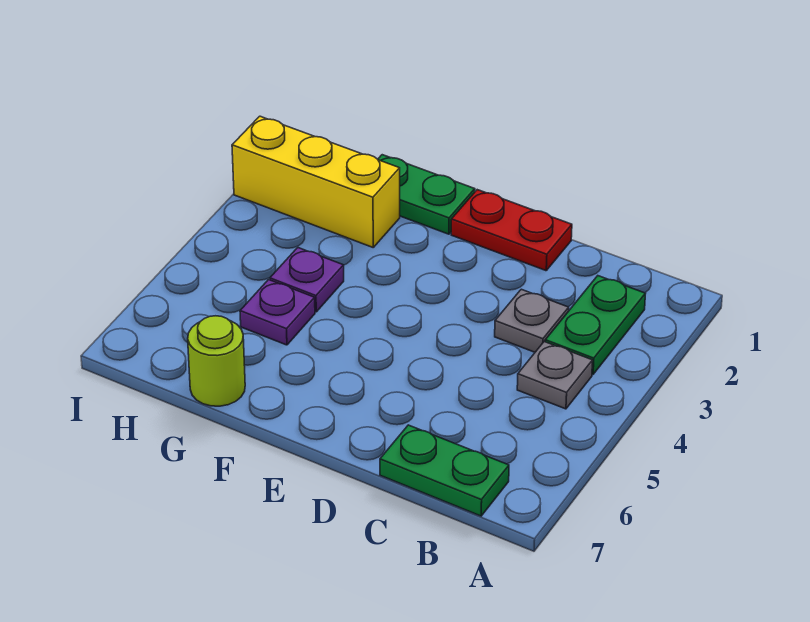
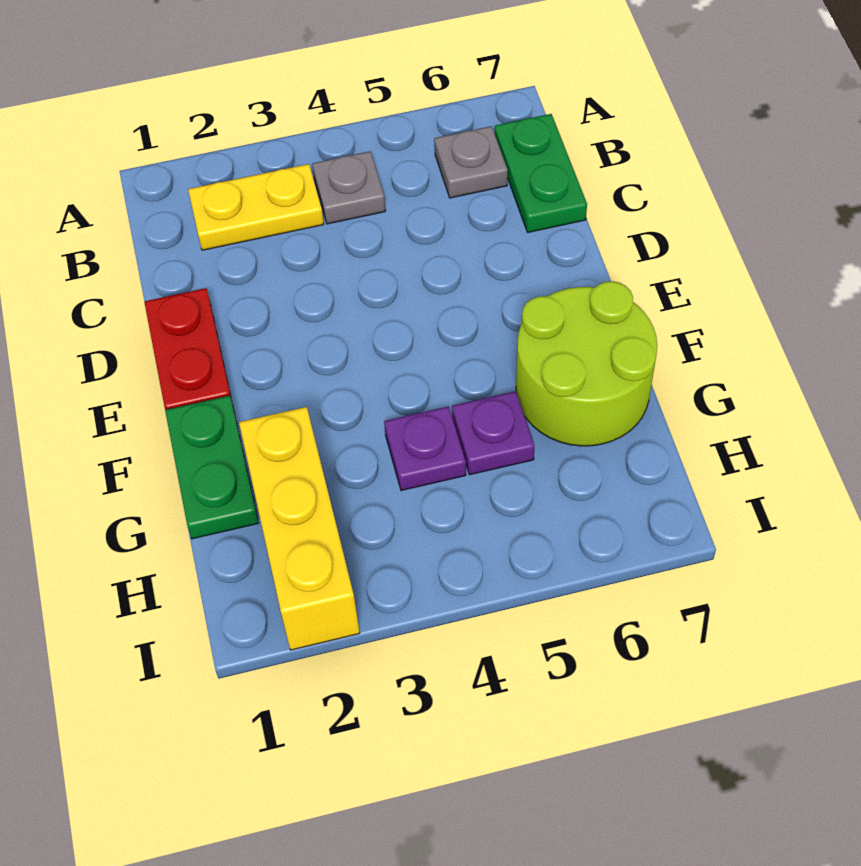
green plate B2:B3 level 1 -> yellow plate B2:B3 level 1
grey plate C3 level 1 -> grey plate B6 level 1
lime round brick G7 level 1 -> lime round brick F6:G7 level 1

